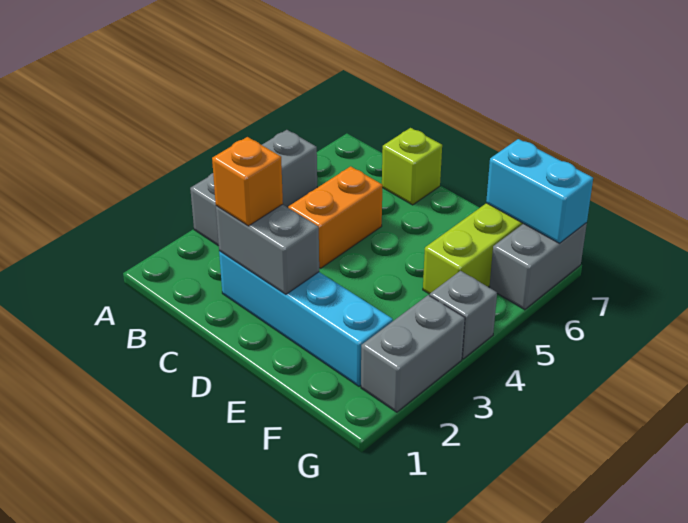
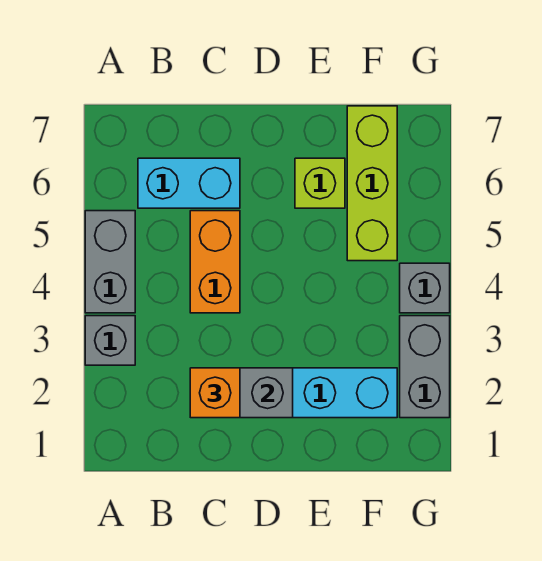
lime brick C7 level 1 -> lime brick E6 level 1
cyan brick F7:G7 level 2 -> cyan brick B6:C6 level 1
grey brick G6:G7 level 1 -> none

